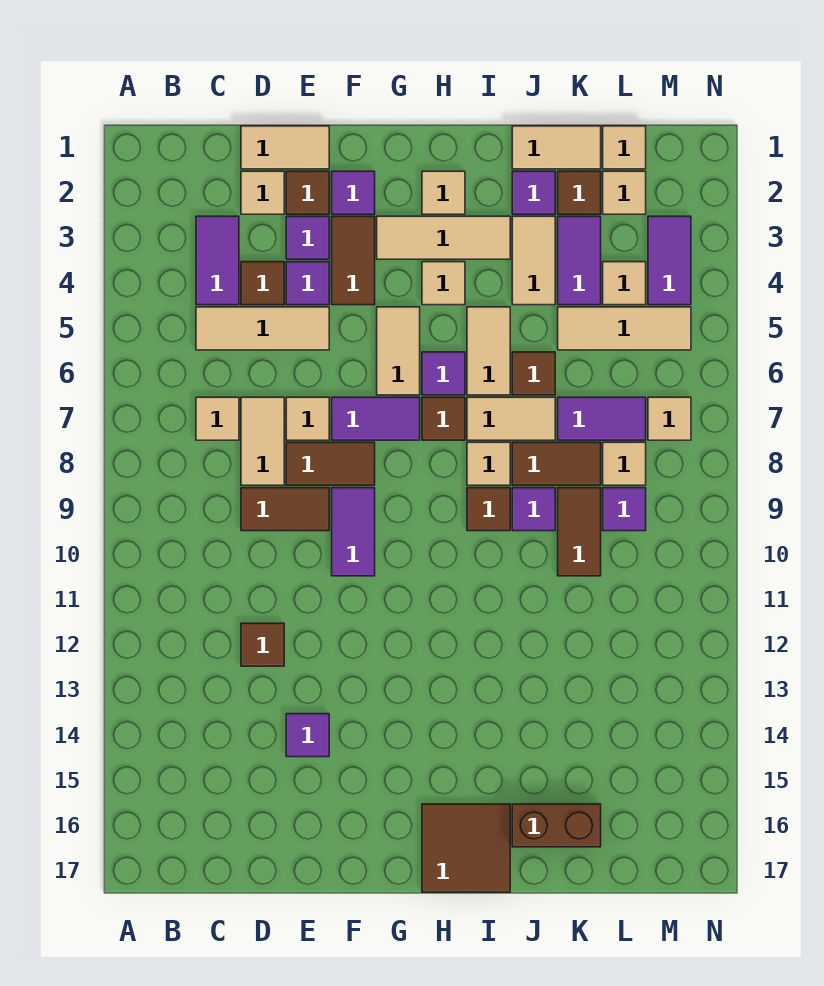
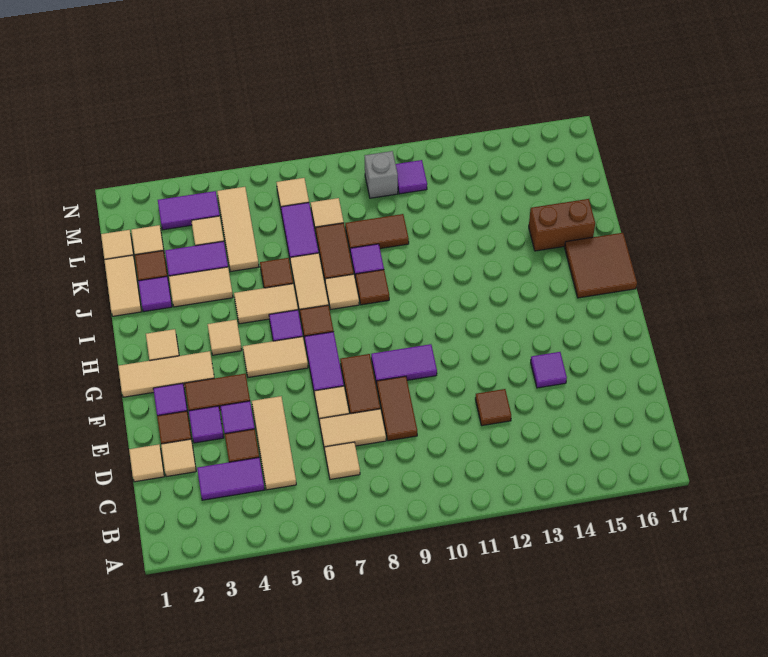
tan tile D1:E1 level 1 -> tan tile D1 level 1
tan tile G3:I3 level 1 -> tan tile G1:G3 level 1
brown brick J16:K16 level 1 -> brown brick J15:J16 level 1
purple tile L9 level 1 -> purple tile M11 level 1
none -> grey brick M10 level 1

